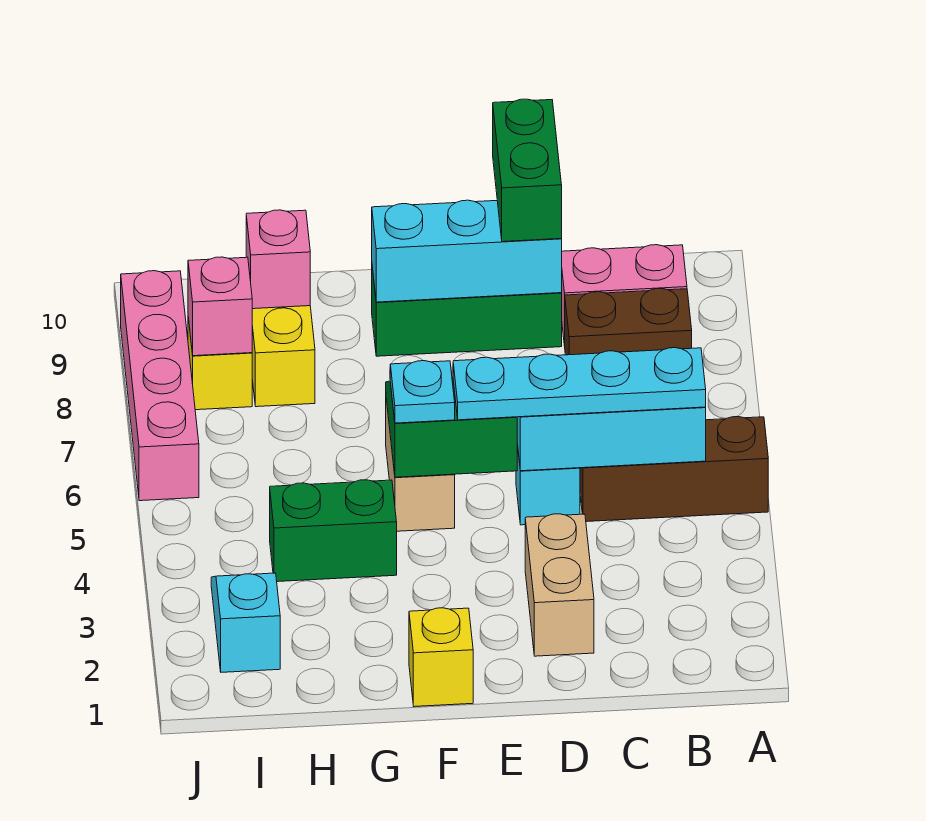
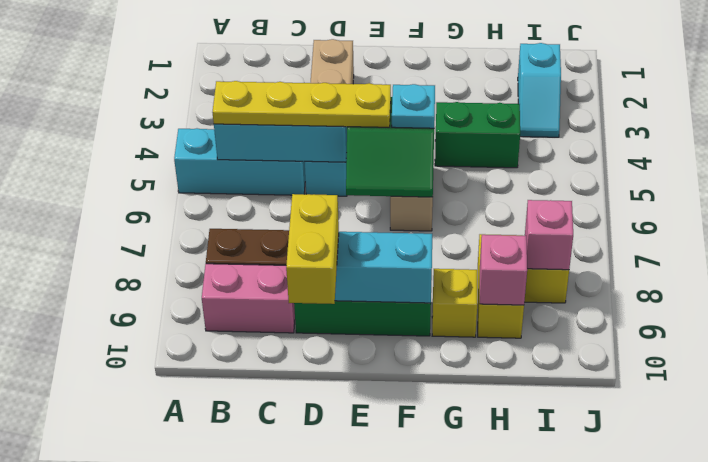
brown brick A5:C5 level 1 -> cyan brick A5:C5 level 1
cyan plate B5:E5 level 3 -> yellow plate B5:E5 level 3
green brick D9:D10 level 3 -> yellow brick D9:D10 level 3
yellow brick F1 level 1 -> yellow brick G9 level 1
pink brick J6:J9 level 1 -> none

